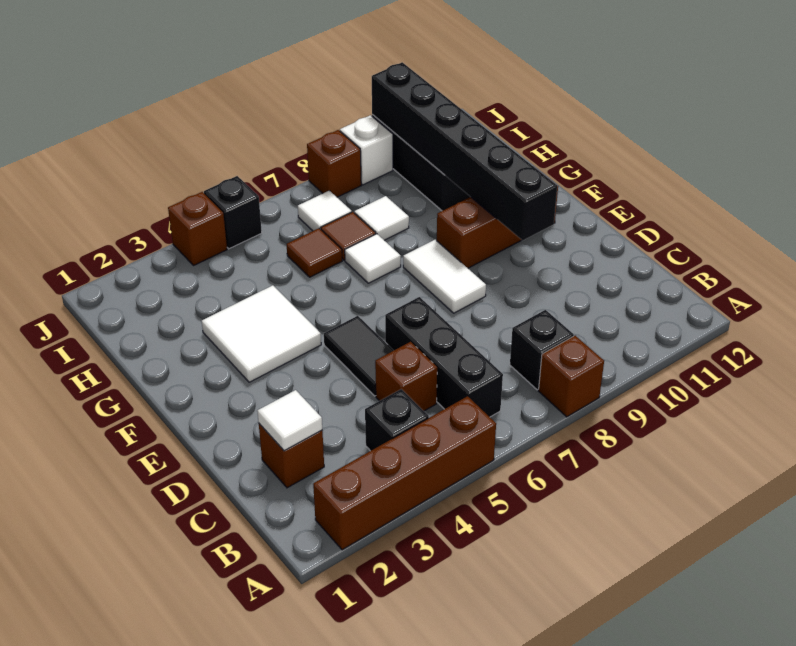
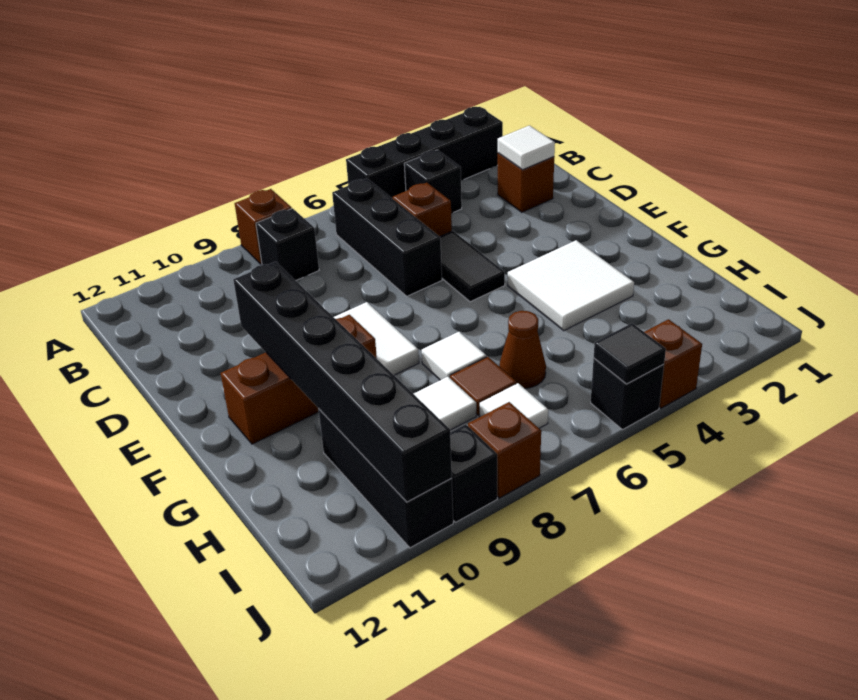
brown brick A2:A5 level 1 -> black brick A2:A5 level 1
brown tile H6 level 1 -> brown cone H6 level 1
none -> black tile J5 level 2
white brick J9 level 1 -> black brick J9 level 1

